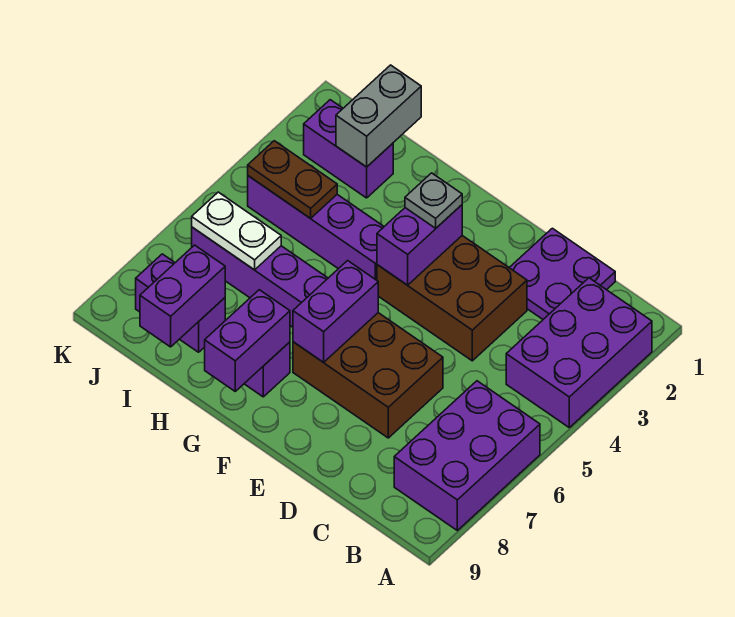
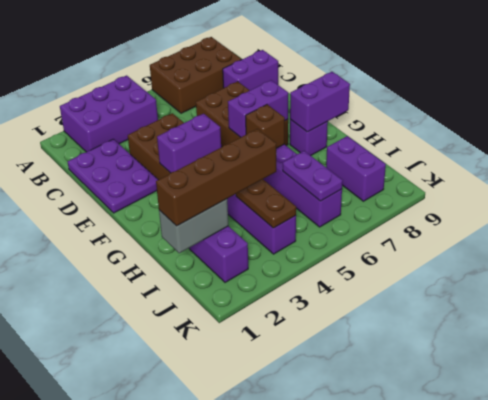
purple brick A6:B8 level 1 -> brown brick A6:B8 level 1
purple plate C1:D2 level 1 -> purple plate C1:E2 level 1
grey plate F3 level 3 -> none
none -> brown brick G6 level 2
none -> brown brick I1:I4 level 3
white plate I6:J6 level 2 -> purple plate I6:J6 level 2
purple brick I8:I9 level 2 -> purple brick C8:C9 level 1

